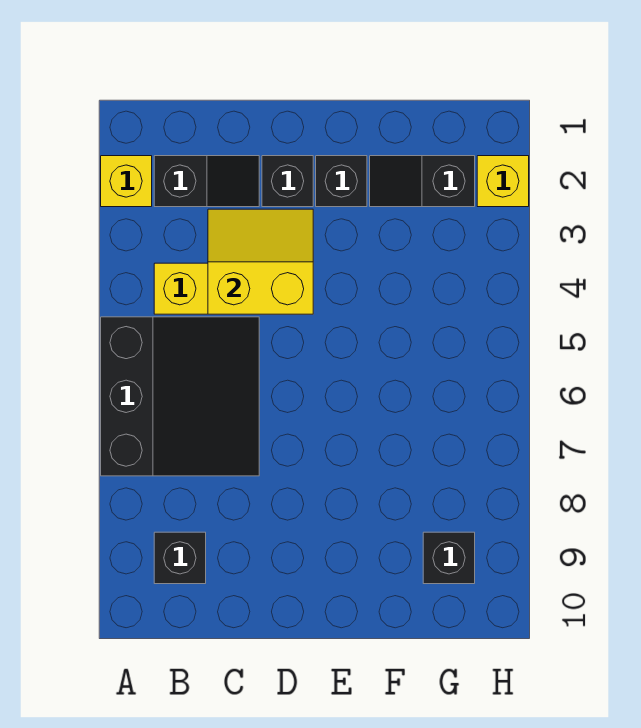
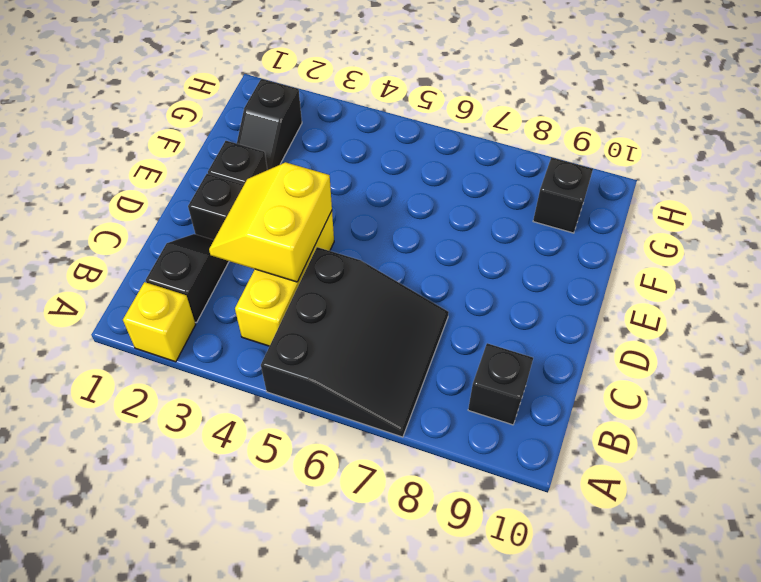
black slope A5:C7 level 1 top A -> black slope A5:C7 level 1 top 5
yellow brick H2 level 1 -> none

